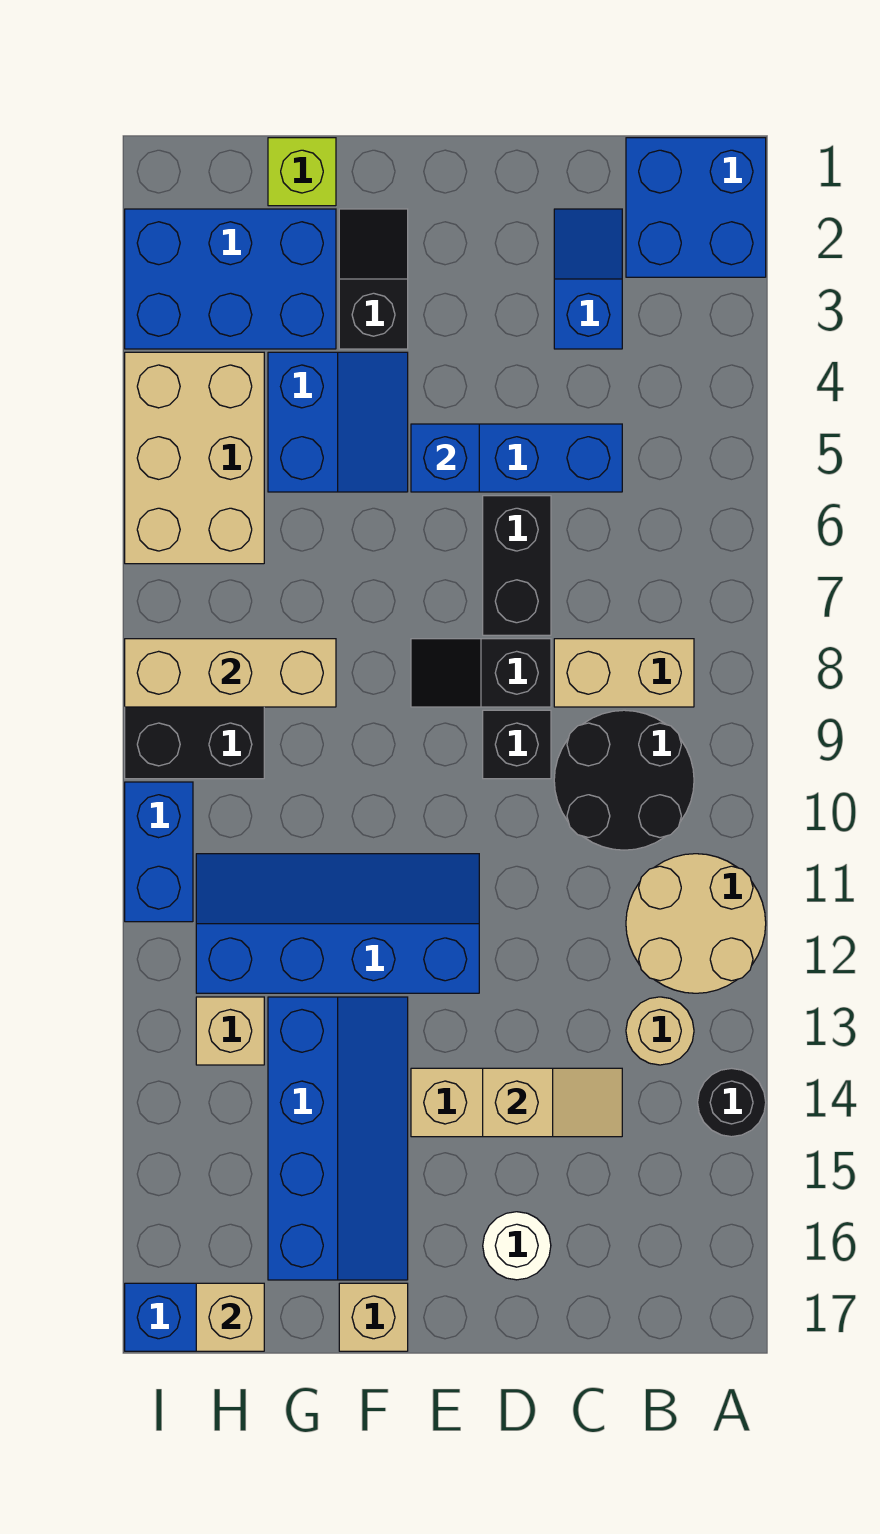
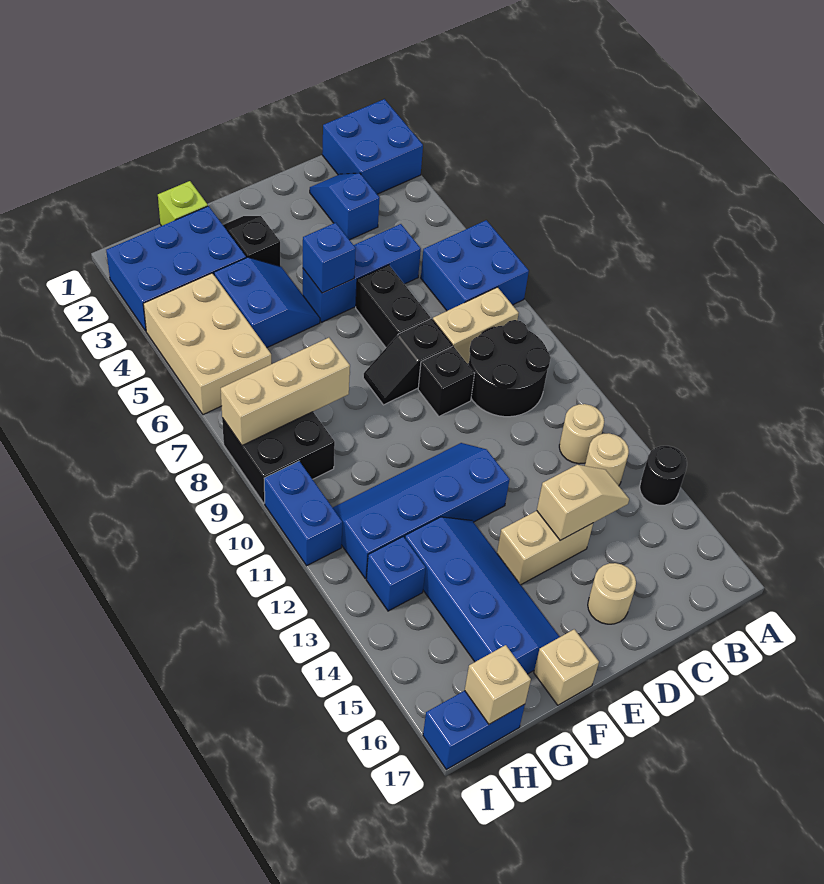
none -> blue brick A6:B7 level 1
tan round brick A11:B12 level 1 -> tan round brick B12 level 1
white round brick D16 level 1 -> tan round brick D16 level 1
tan brick H13 level 1 -> blue brick H13 level 1

